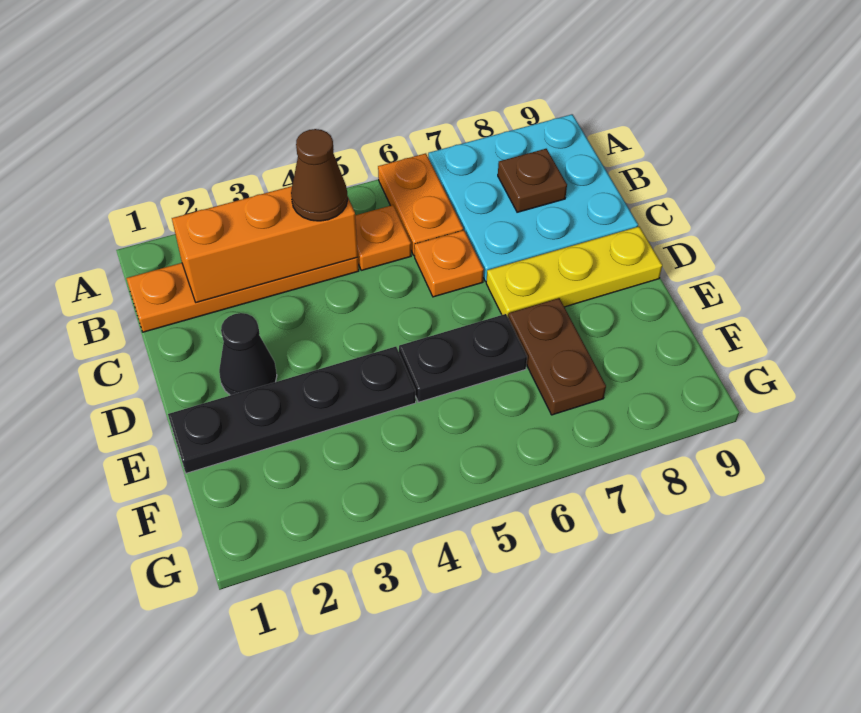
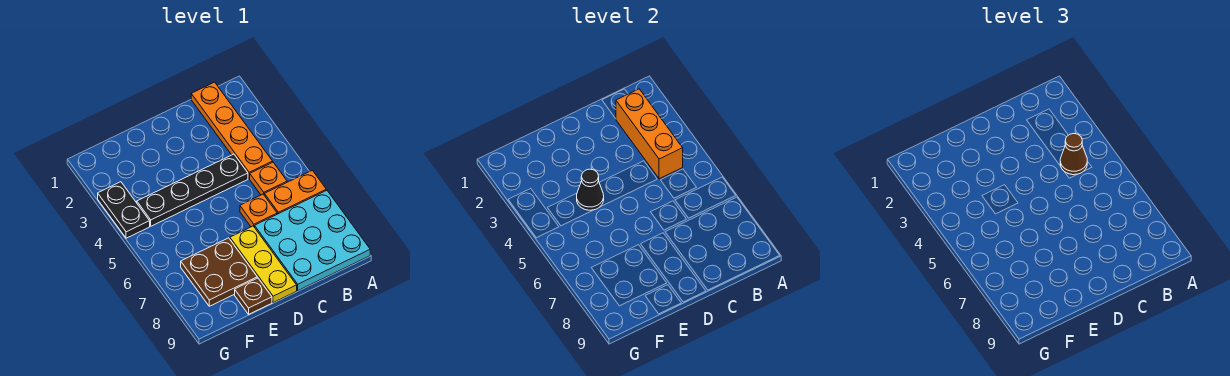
brown plate B8 level 2 -> brown plate E9 level 1
black cone D2 level 1 -> black cone E4 level 2
black plate E1:E4 level 1 -> black plate C4:F4 level 1
black plate E5:E6 level 1 -> black plate G3:G4 level 1
brown plate E7:F7 level 1 -> brown plate E7:F8 level 1

